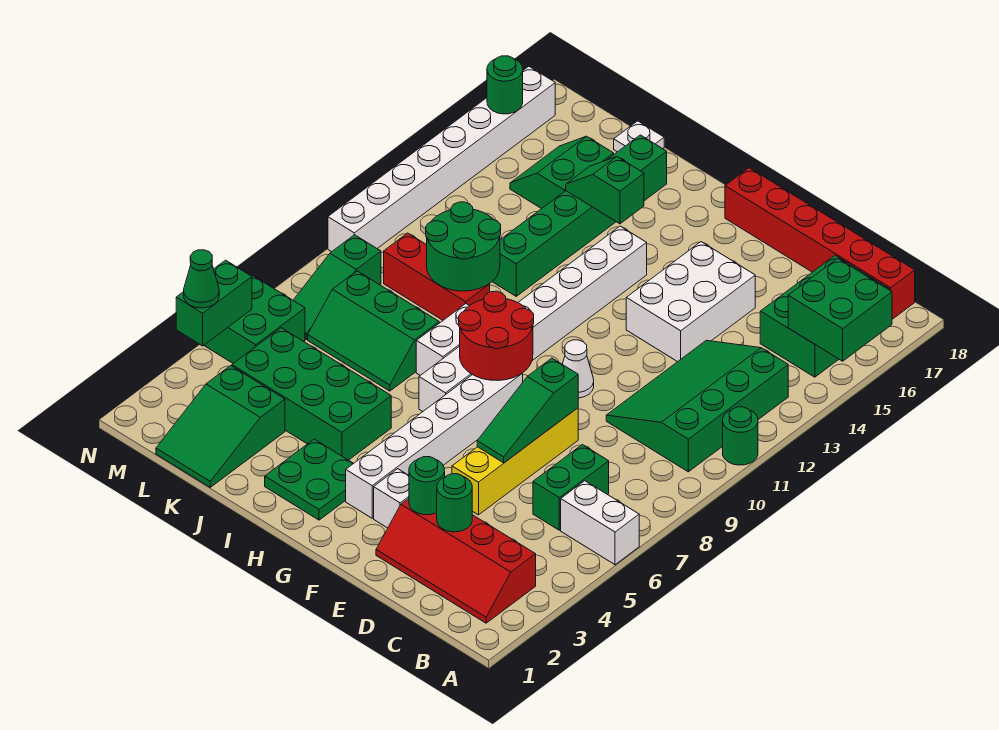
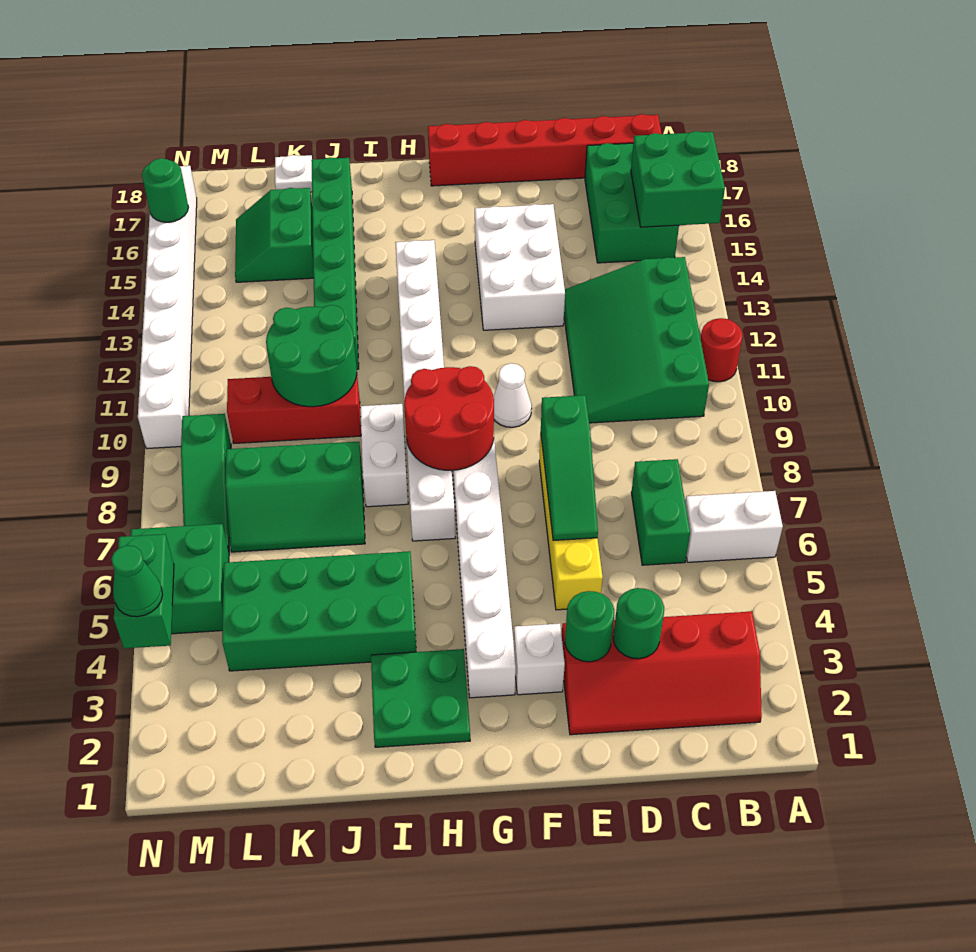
green round brick A11 level 1 -> red round brick A11 level 1
green slope I15:J15 level 2 top I -> none
green slope K1:L3 level 1 top 3 -> none

